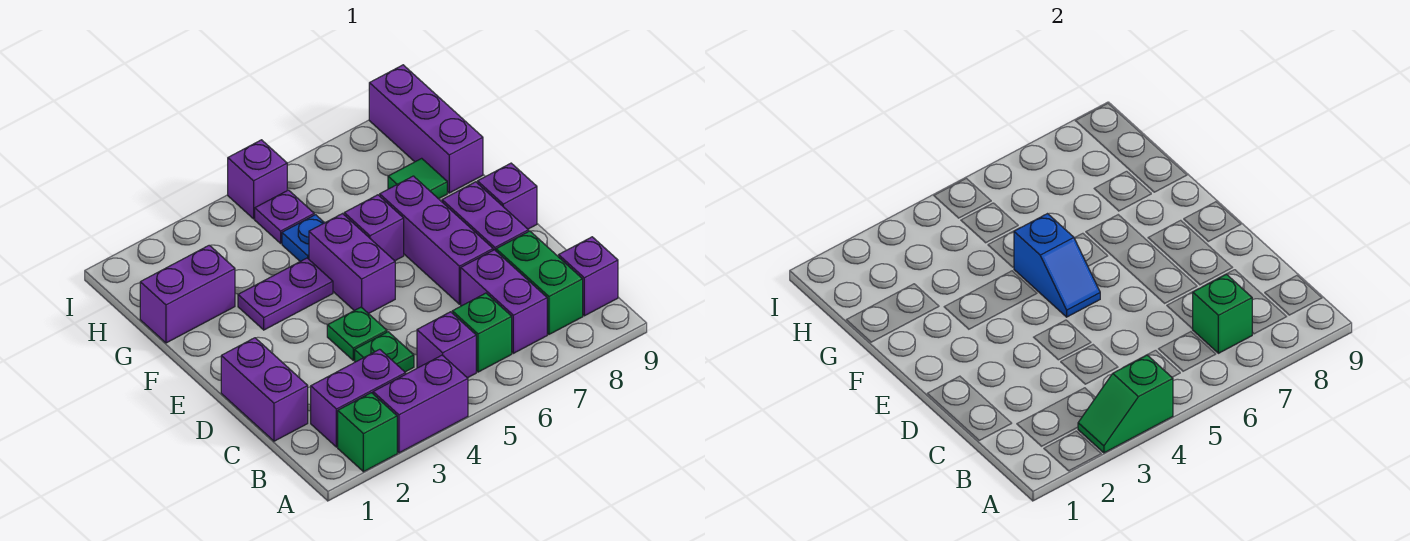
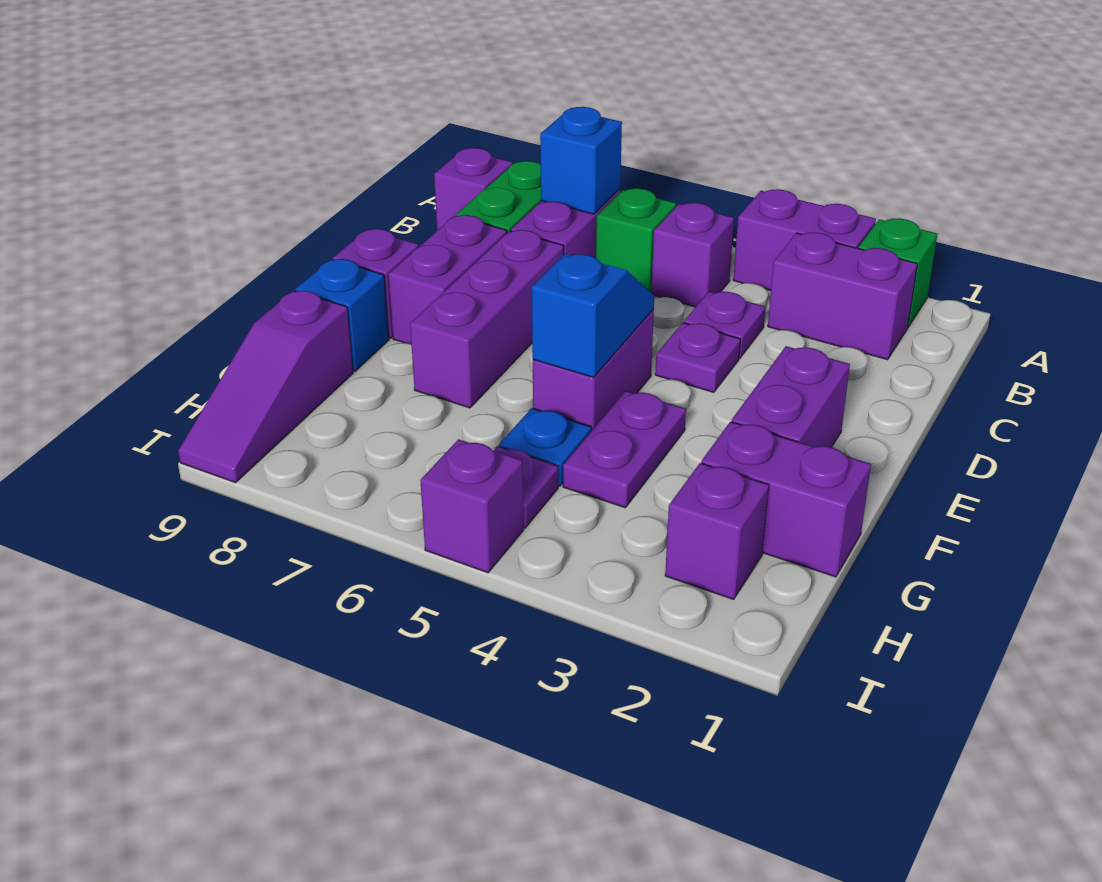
green slope A3:A4 level 2 top 4 -> none
green brick B7 level 2 -> blue brick B7 level 2
purple brick C1:D1 level 1 -> purple brick E2:F2 level 1
green plate C4 level 1 -> purple plate C4 level 1
green plate D4 level 1 -> purple plate D4 level 1
purple plate F3:F4 level 1 -> purple plate F4:G4 level 1
purple brick F6 level 1 -> purple brick H2 level 1
none -> blue brick F9 level 1
green tile G8 level 1 -> none
purple brick G9:I9 level 1 -> purple slope G9:I9 level 1 top G

